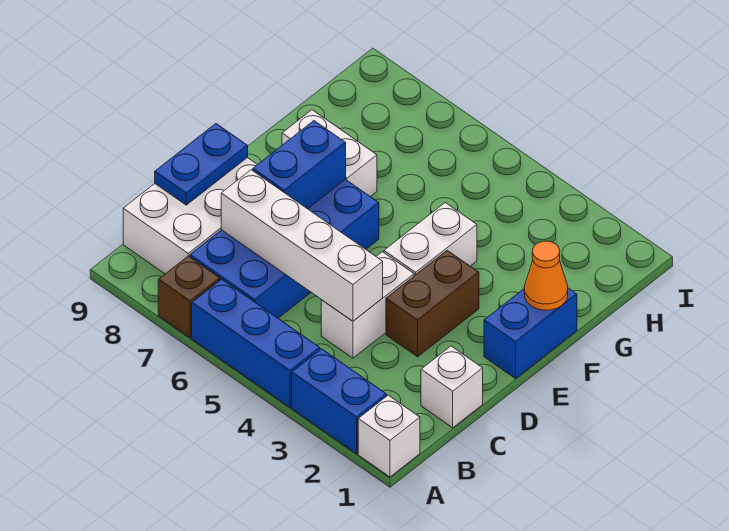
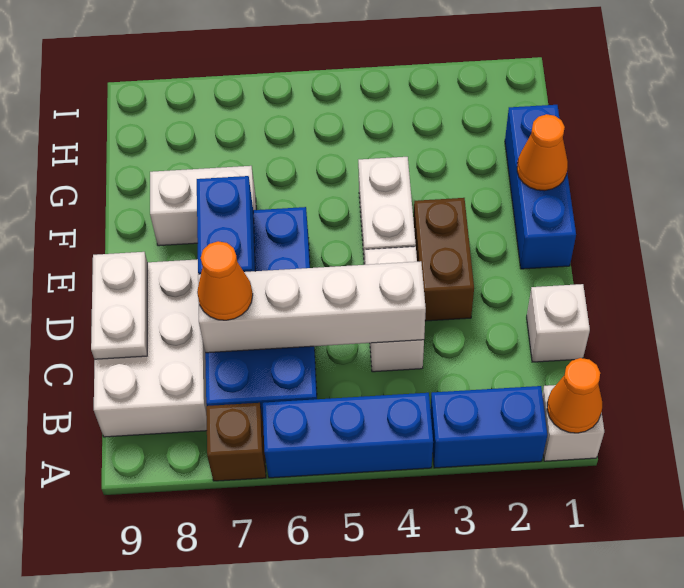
none -> orange cone A1 level 2
none -> orange cone C7 level 3
blue plate C9:D9 level 2 -> white plate C9:D9 level 2
blue brick E1:F1 level 1 -> blue brick E1:G1 level 1

